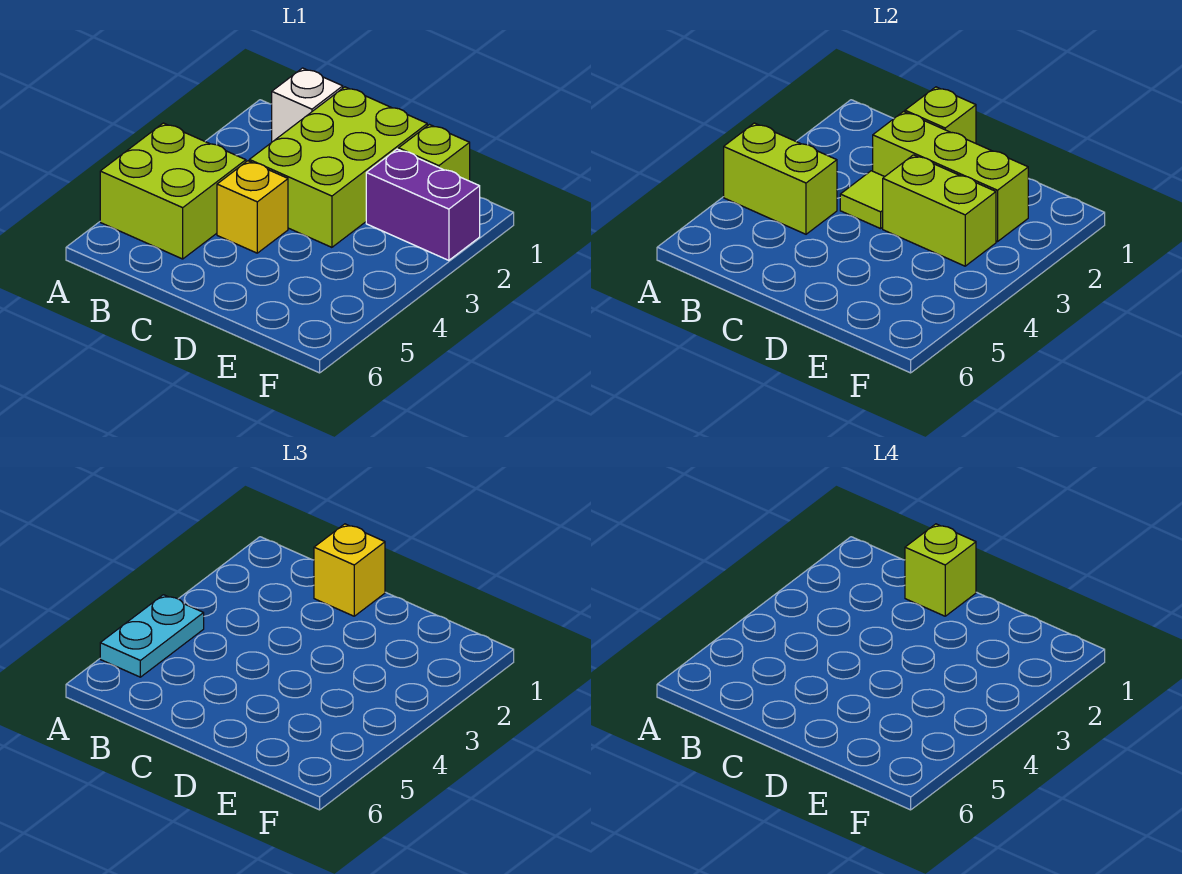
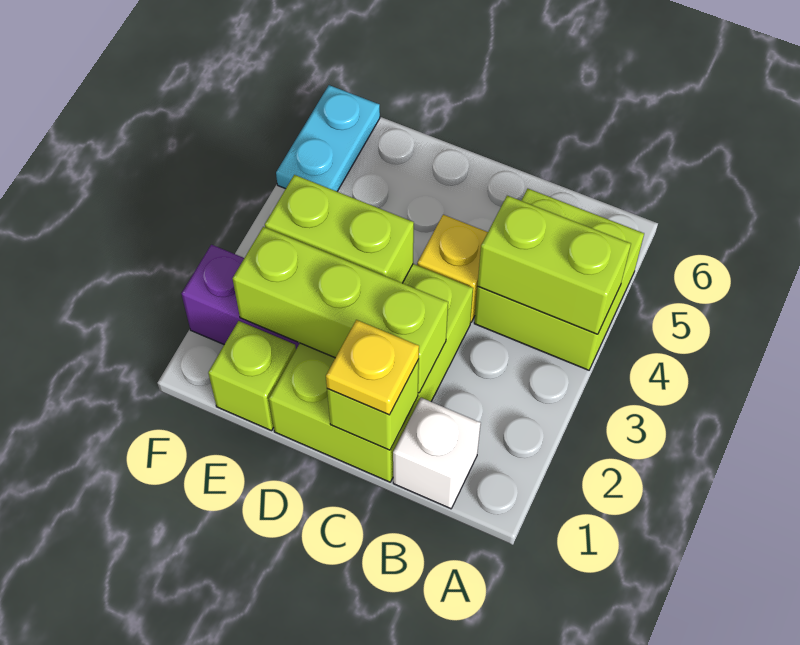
cyan plate A4:A5 level 3 -> cyan plate F5:F6 level 1
yellow brick C1 level 3 -> yellow plate C1 level 3
lime brick C1 level 4 -> none
lime tile C3 level 2 -> none

